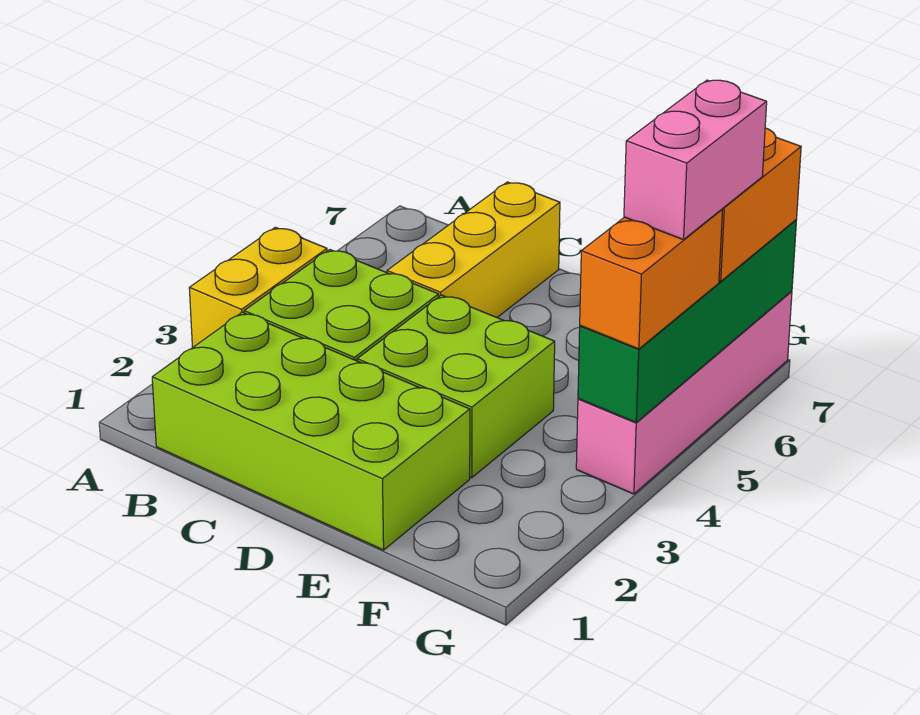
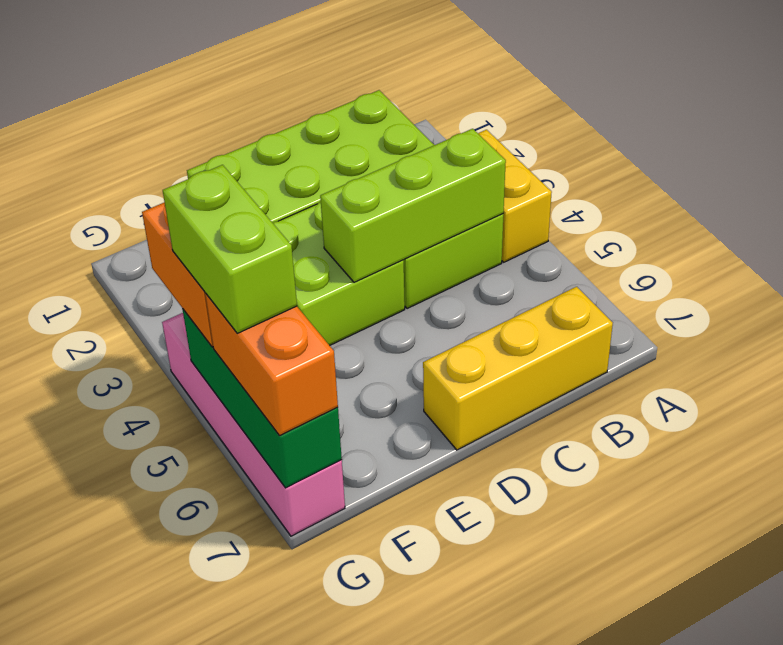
none -> lime brick B4:D4 level 2
yellow brick C5:C7 level 1 -> yellow brick B7:D7 level 1
green brick G4:G7 level 2 -> green brick G5:G7 level 2
pink brick G5:G6 level 4 -> lime brick G5:G6 level 4

